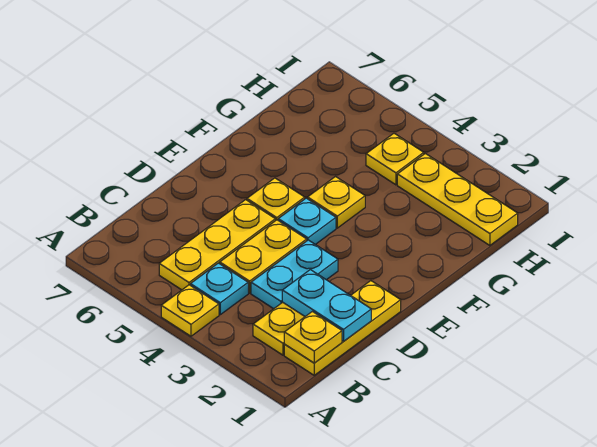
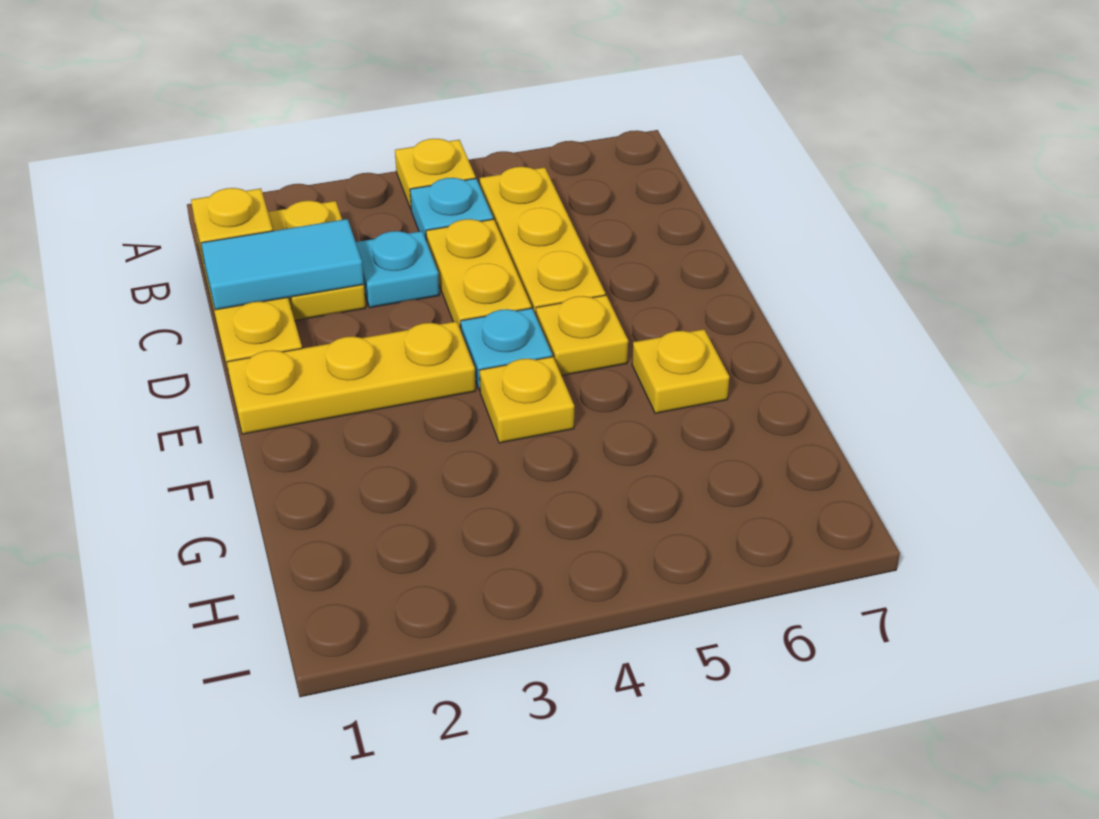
cyan plate C1:C2 level 2 -> cyan tile C1:C2 level 2
cyan plate C3:D3 level 1 -> cyan plate C3 level 1
yellow plate H1:H3 level 1 -> yellow plate E1:E3 level 1
yellow plate H4 level 1 -> yellow plate F6 level 1

